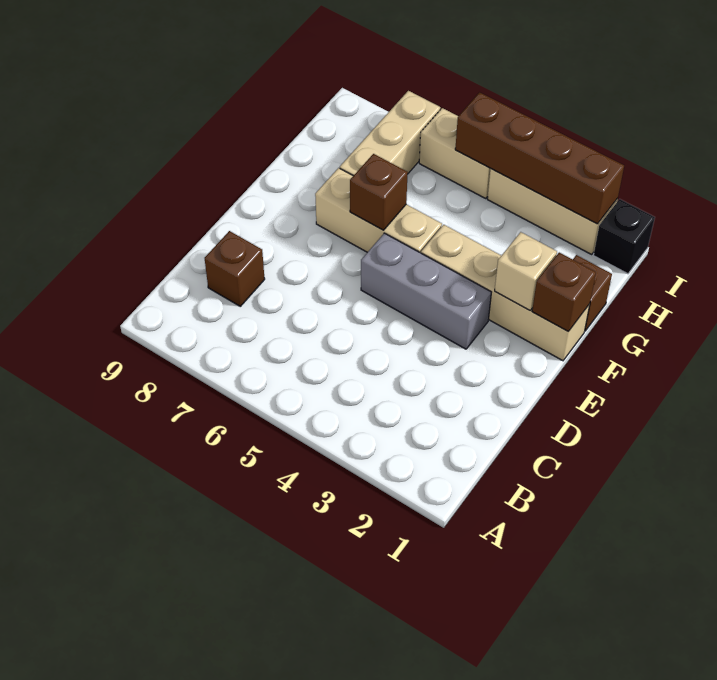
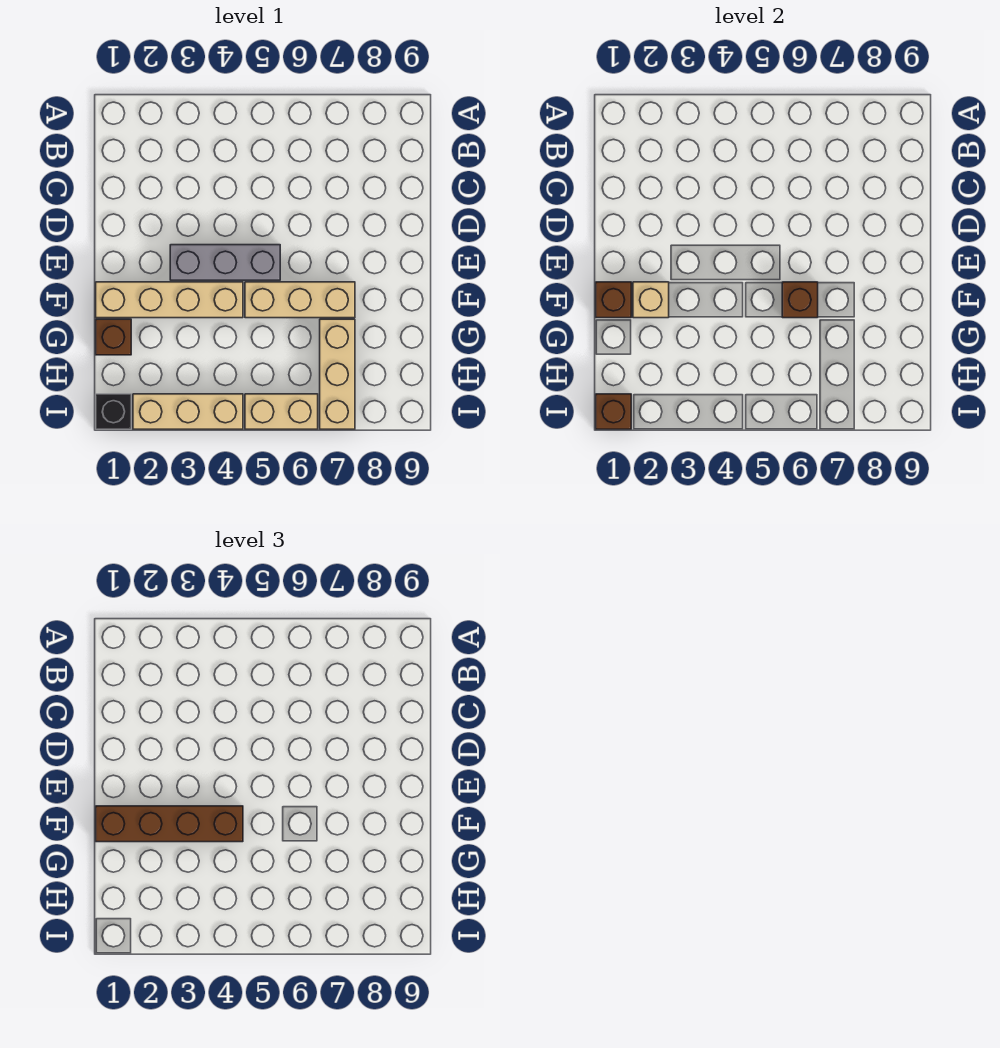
brown brick C8 level 1 -> brown brick I1 level 2
brown brick I2:I5 level 2 -> brown brick F1:F4 level 3

